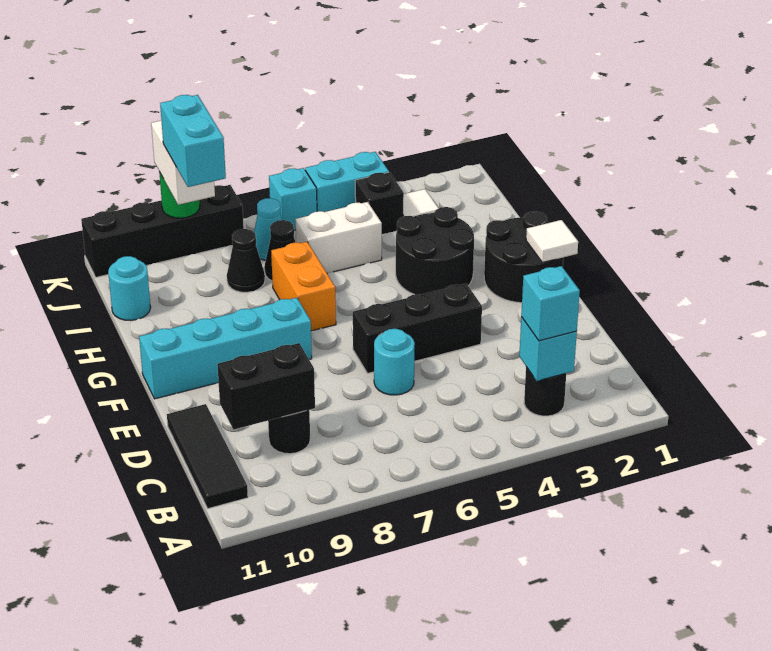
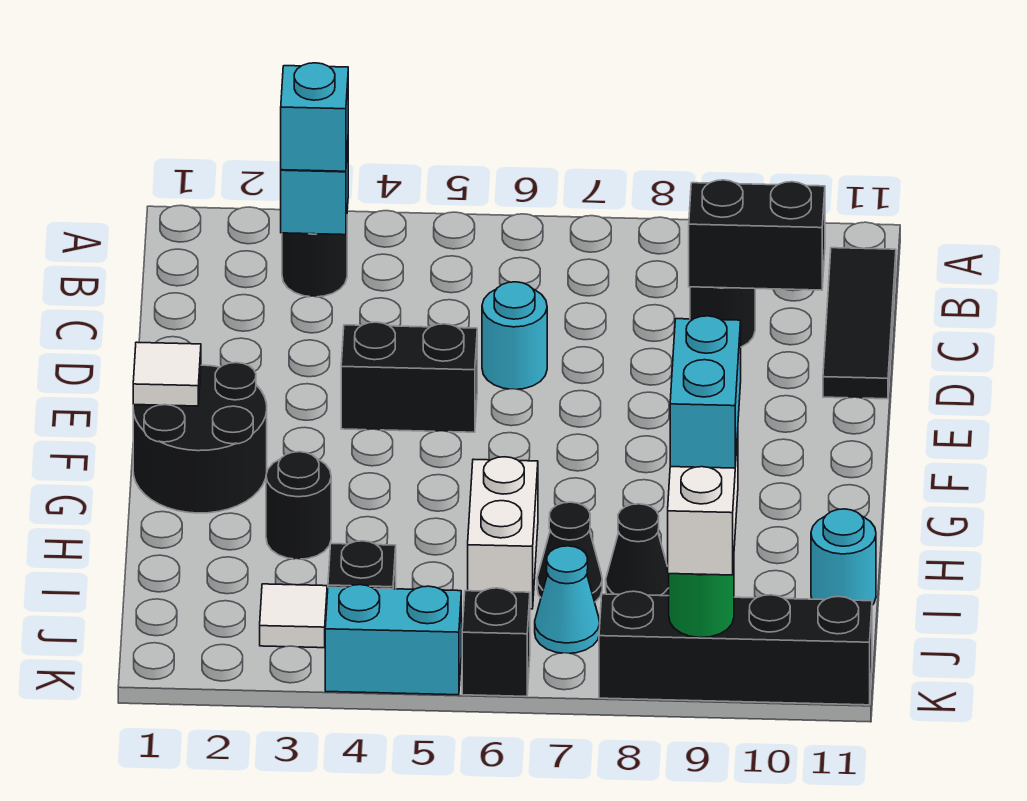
black brick E4:E6 level 1 -> black brick E4:E5 level 1
cyan brick F8:F11 level 1 -> none
black round brick G3:H4 level 1 -> black round brick H3 level 1
orange brick G7:H7 level 1 -> none
white brick I5:I6 level 1 -> white brick H6:I6 level 1
cyan brick K6 level 1 -> black brick K6 level 1

